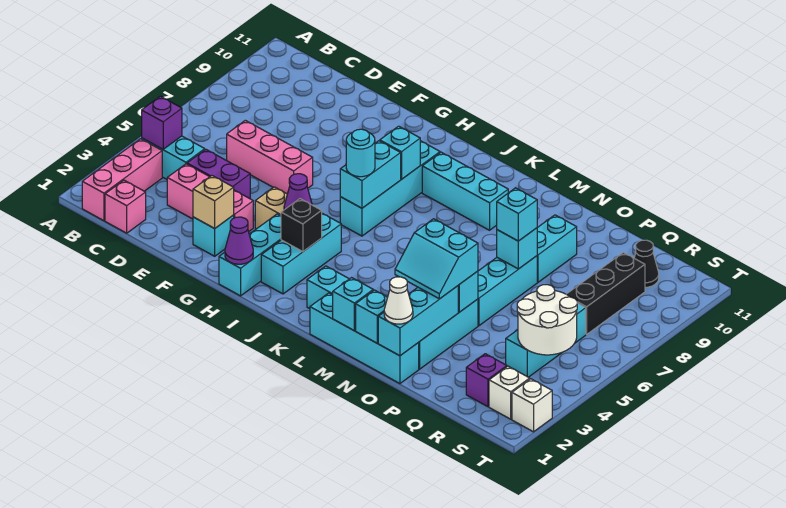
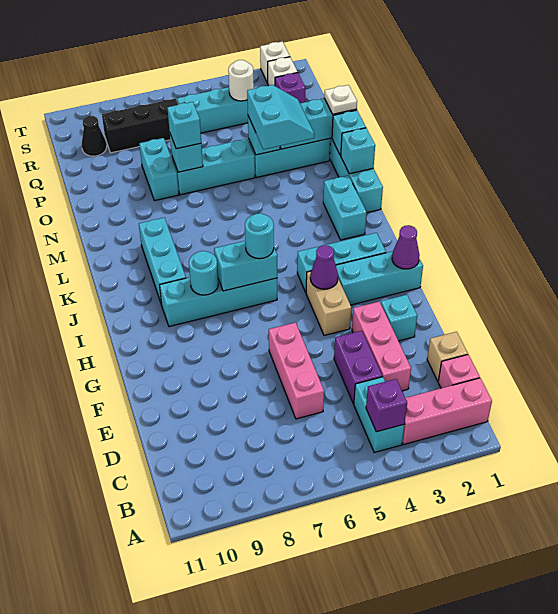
tan brick F2 level 2 -> tan brick D1 level 1
black brick I3 level 2 -> none
cyan brick I8 level 2 -> cyan round brick I8 level 2
white cone O1 level 3 -> white plate O1 level 3
cyan brick O8:O9 level 1 -> cyan brick O8:P8 level 1
white round brick R4:S5 level 2 -> white round brick R4 level 2

